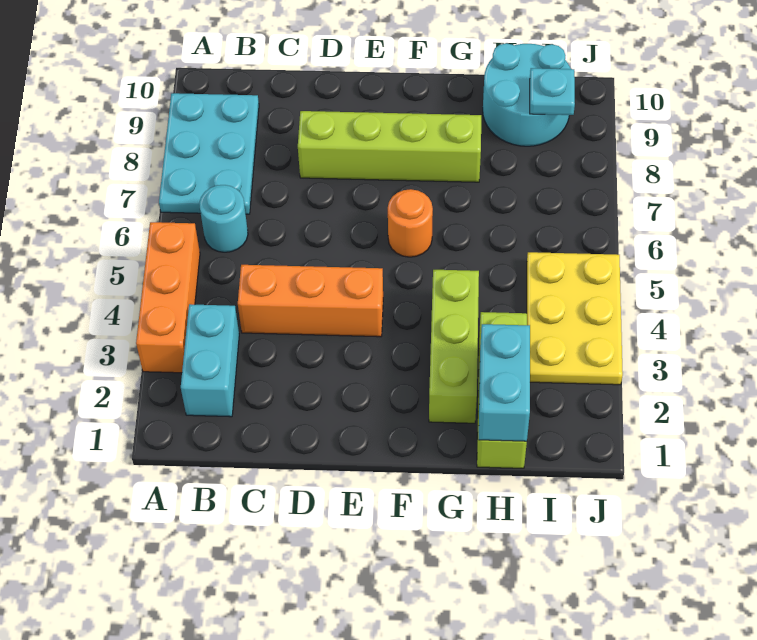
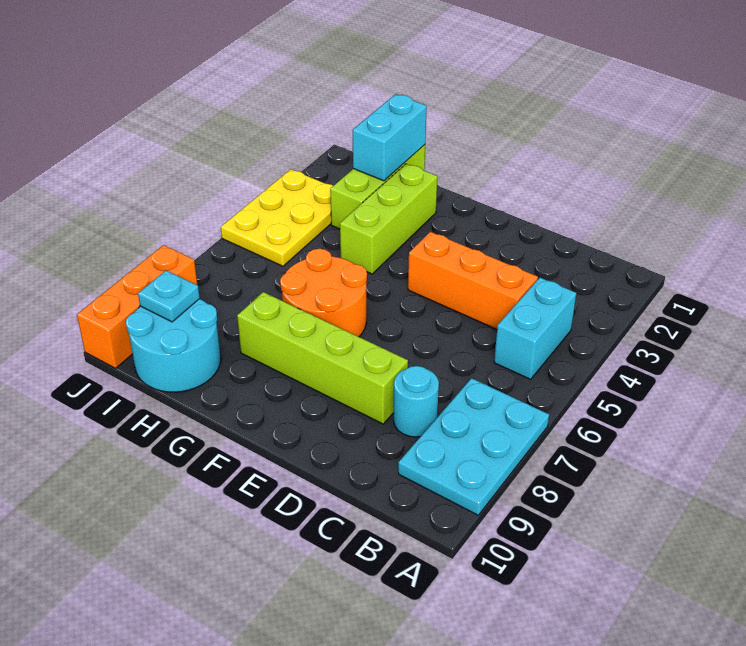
orange brick A3:A5 level 1 -> orange brick J8:J10 level 1
cyan brick B2:B3 level 1 -> cyan brick B4:B5 level 1
cyan round brick B6 level 1 -> cyan round brick C8 level 1
orange round brick F6 level 1 -> orange round brick F6:G7 level 1

